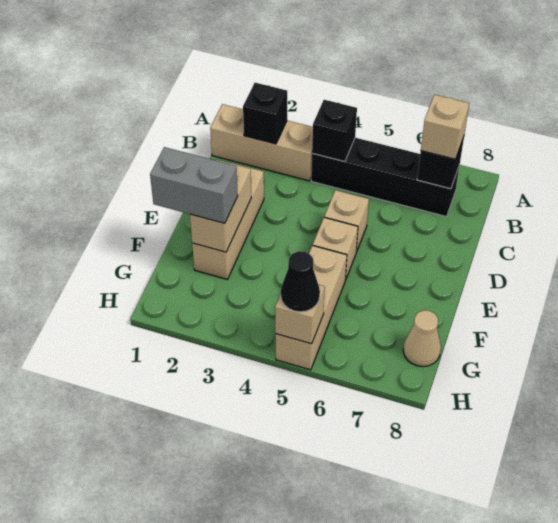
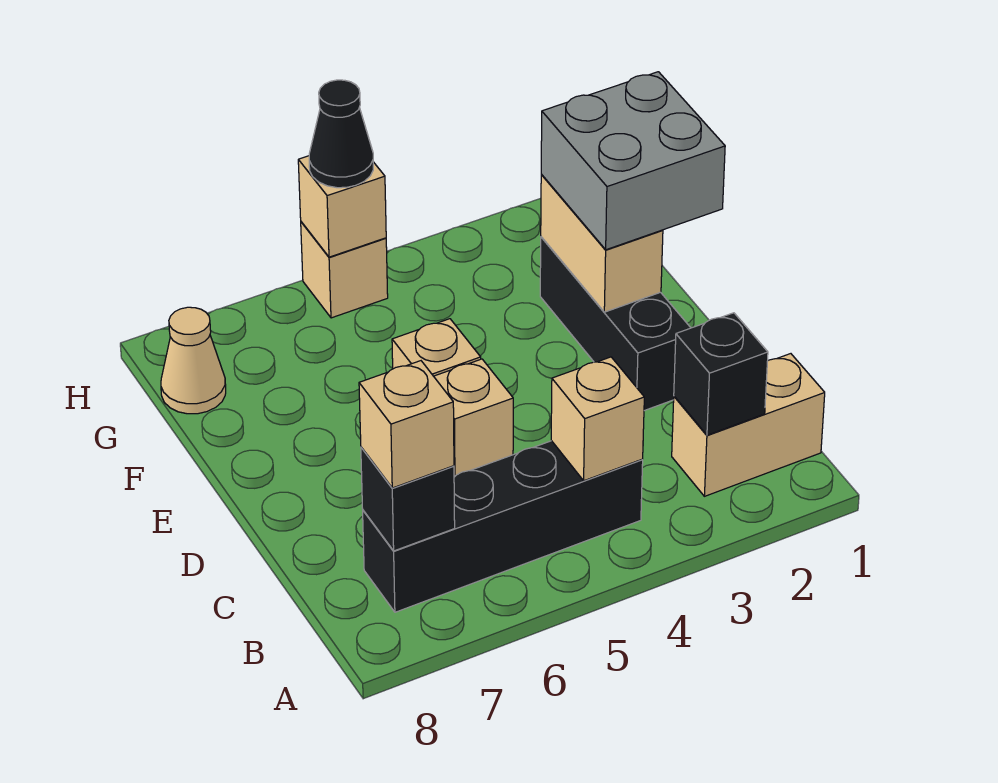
tan brick B1:B3 level 1 -> tan brick B1:B2 level 1
black brick B4 level 2 -> tan brick B4 level 2
tan brick D2:F2 level 1 -> black brick D2:F2 level 1
grey brick F1:F2 level 3 -> grey brick E1:F2 level 3
tan brick F5:H5 level 1 -> tan brick H5 level 1

